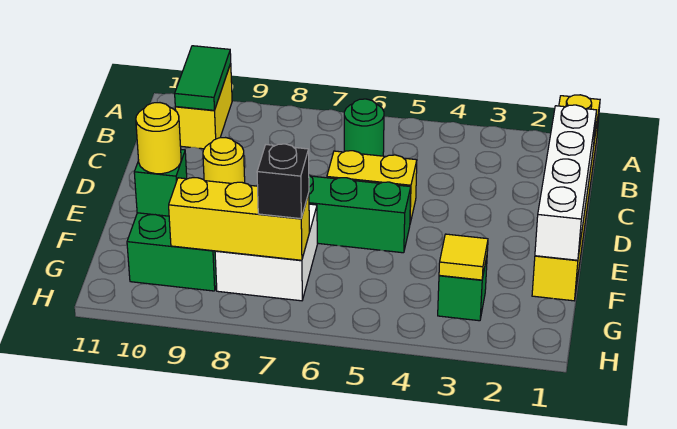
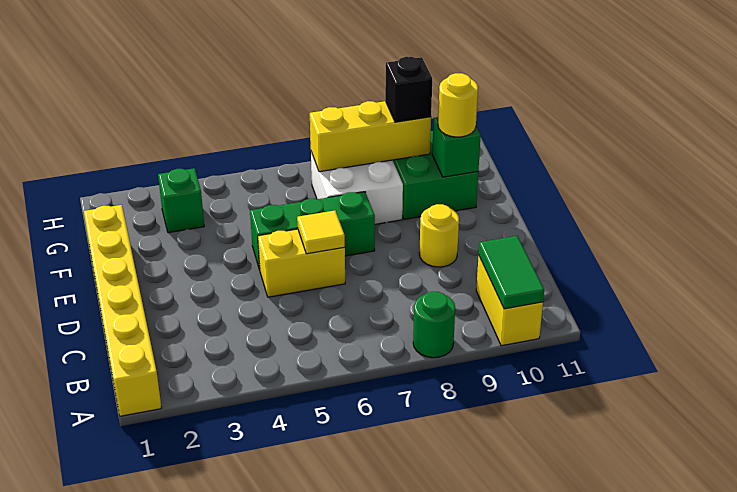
green round brick B6 level 1 -> green round brick A8 level 1
white brick C1:F1 level 2 -> none
yellow tile G3 level 2 -> yellow tile D6 level 2
black brick G7 level 3 -> black brick G9 level 3

